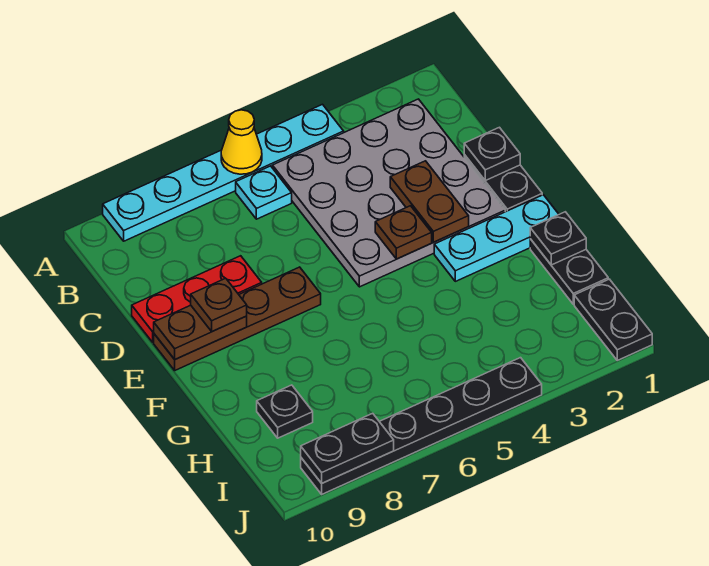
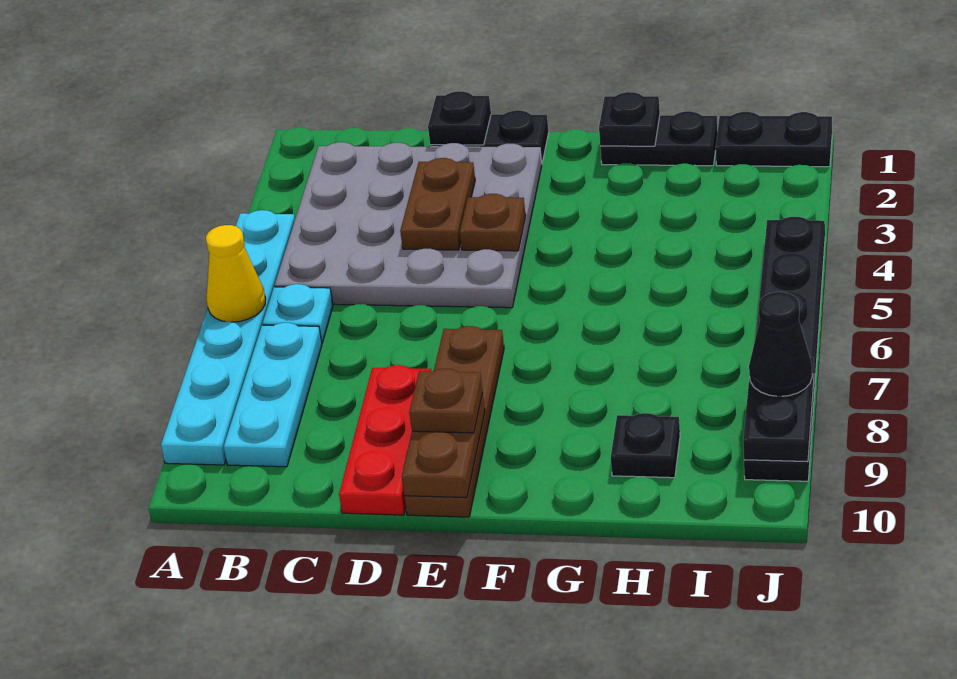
brown plate D3:E3 level 2 -> brown plate D3:D4 level 2
cyan plate F1:F3 level 1 -> cyan plate B7:B9 level 1
none -> black cone J8 level 3

